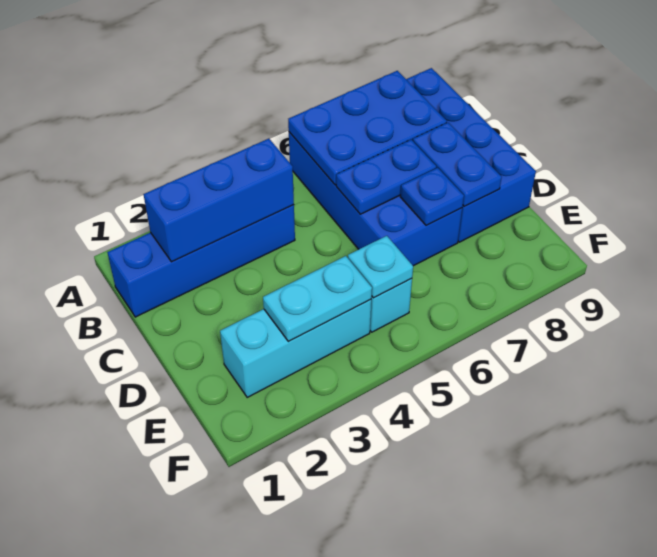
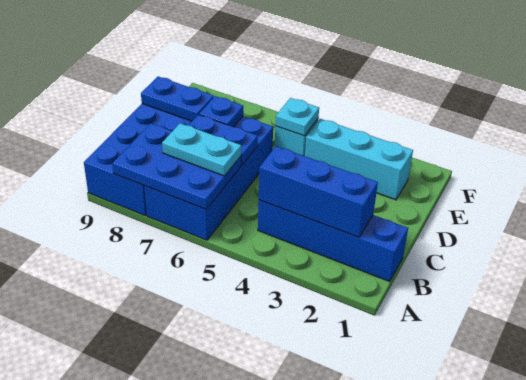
blue plate C8:D8 level 2 -> blue plate D8:D9 level 2
cyan plate E3:E4 level 2 -> cyan plate B6:B7 level 3

